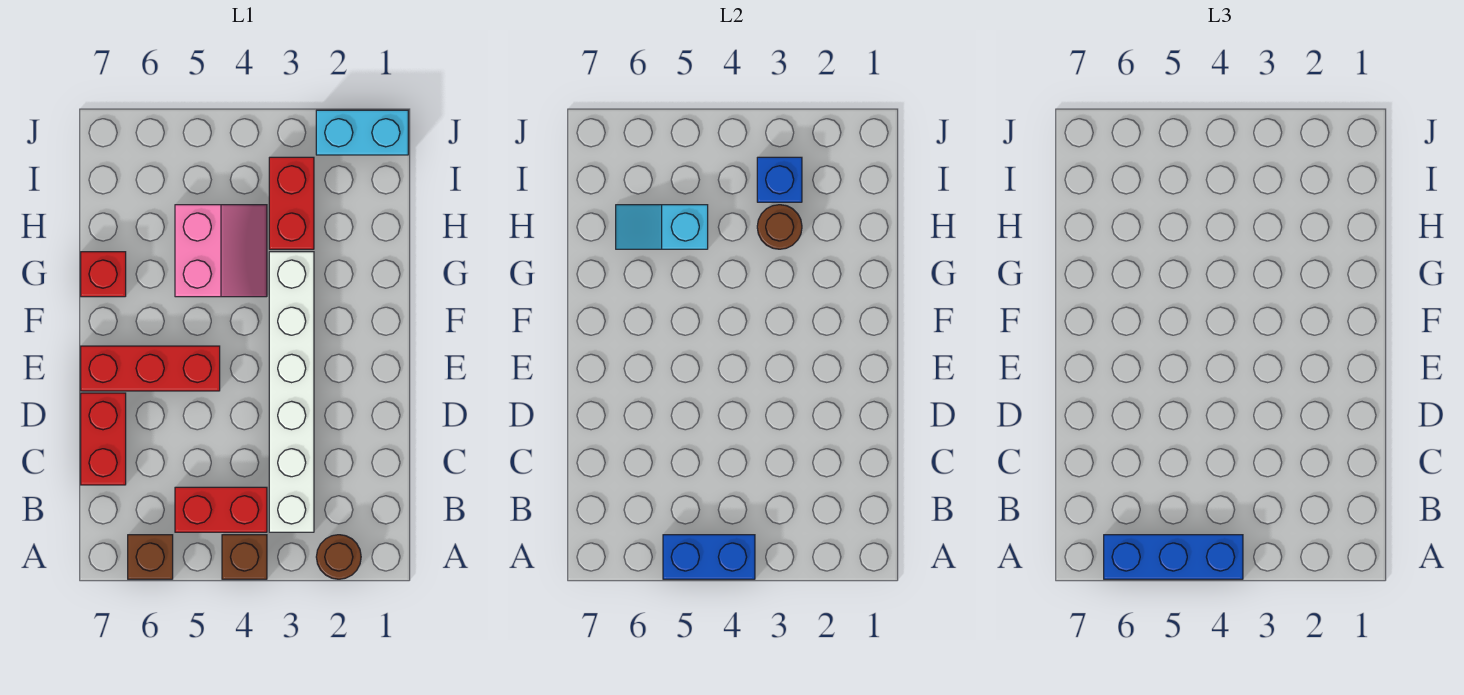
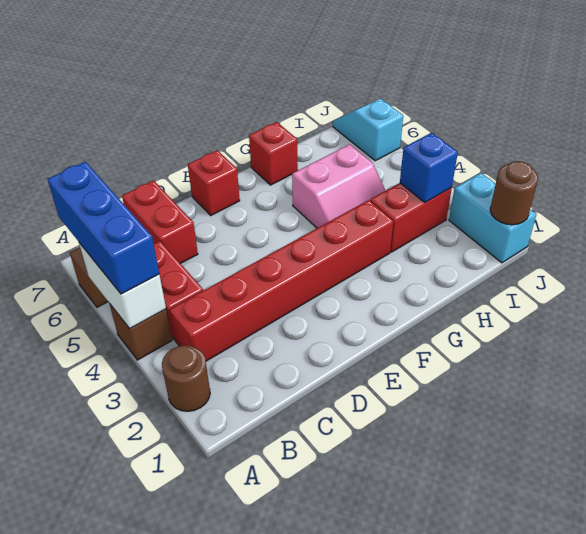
blue brick A4:A5 level 2 -> white brick A4:A5 level 2
white brick B3:G3 level 1 -> red brick B3:G3 level 1
red brick C7:D7 level 1 -> red brick C6:C7 level 1
red brick E5:E7 level 1 -> red brick E7 level 1
brown round brick H3 level 2 -> brown round brick J1 level 2
cyan slope H5:H6 level 2 top 5 -> cyan slope J6:J7 level 1 top 6

